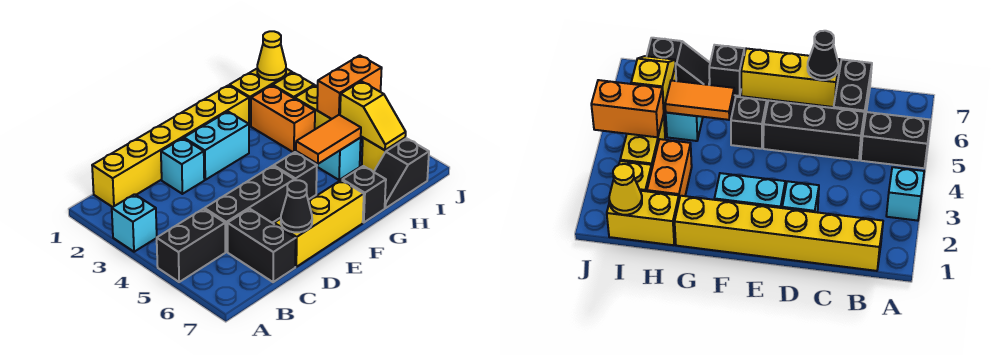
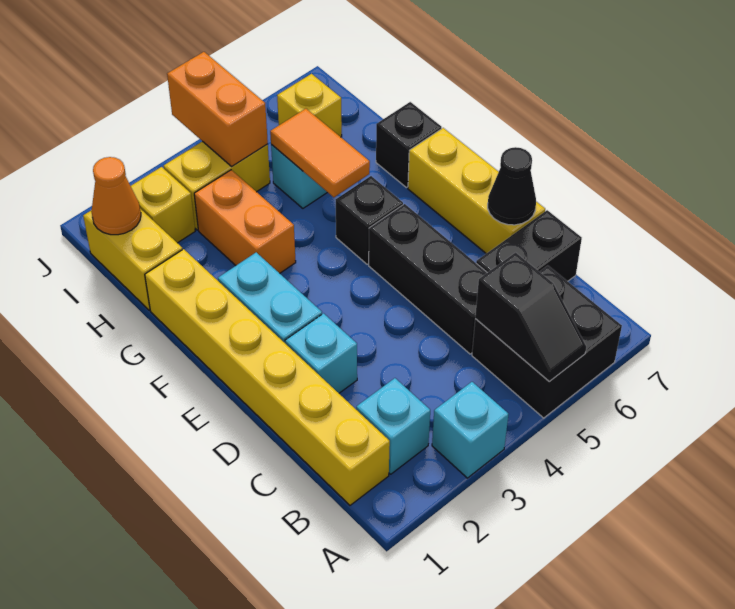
black brick A5:B5 level 1 -> black brick A5:B6 level 1
none -> cyan brick B2 level 1
orange brick H2:H3 level 1 -> orange brick G3:H3 level 1
black slope H7:I7 level 1 top I -> black slope A5:B5 level 2 top B
yellow cone I1 level 2 -> orange cone I1 level 2
yellow slope I5:I6 level 2 top 5 -> none

